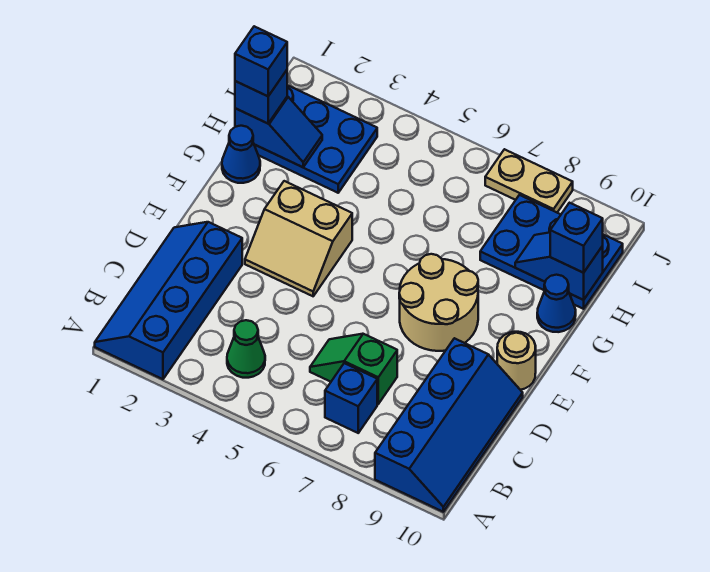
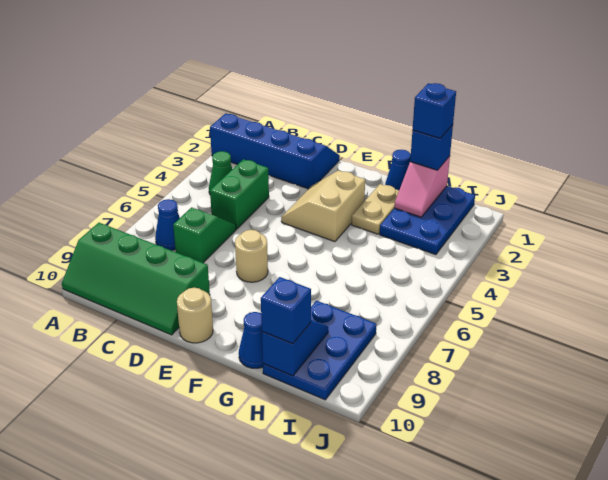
blue slope A9:D10 level 1 top 9 -> green slope A9:D10 level 1 top 9
blue brick B7 level 1 -> blue cone B7 level 1
none -> green brick C4:C5 level 1
tan round brick E7:F8 level 1 -> tan round brick E7 level 1
blue slope H1:H2 level 2 top 1 -> pink slope H1:H2 level 2 top 1
tan plate J7:J8 level 1 -> tan plate G2:G3 level 1

